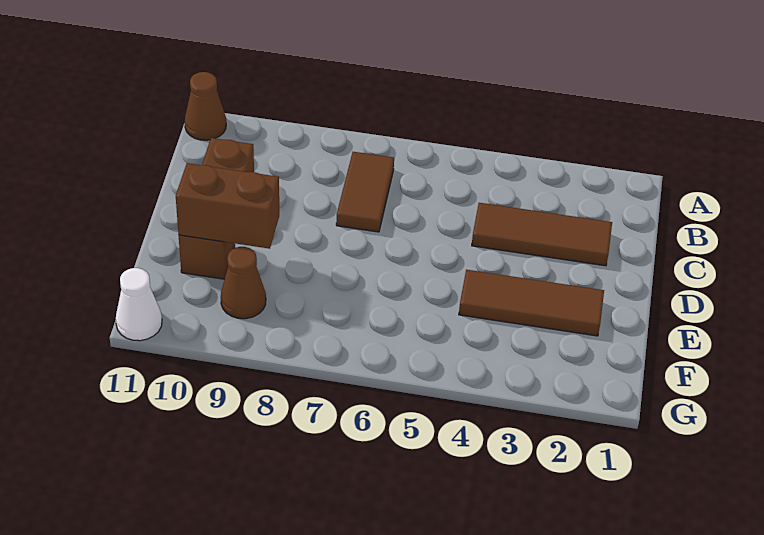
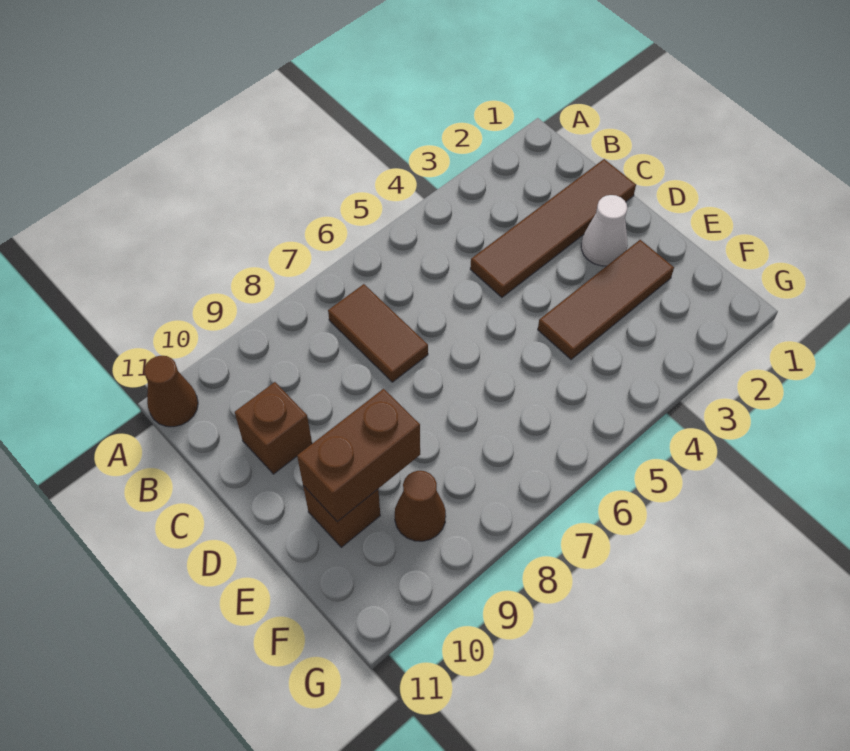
brown tile C2:C4 level 1 -> brown tile C1:C4 level 1
white cone G11 level 1 -> white cone D2 level 1

